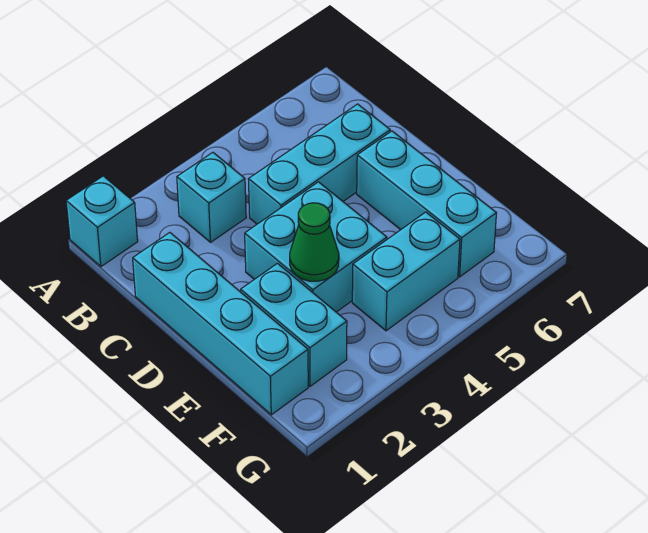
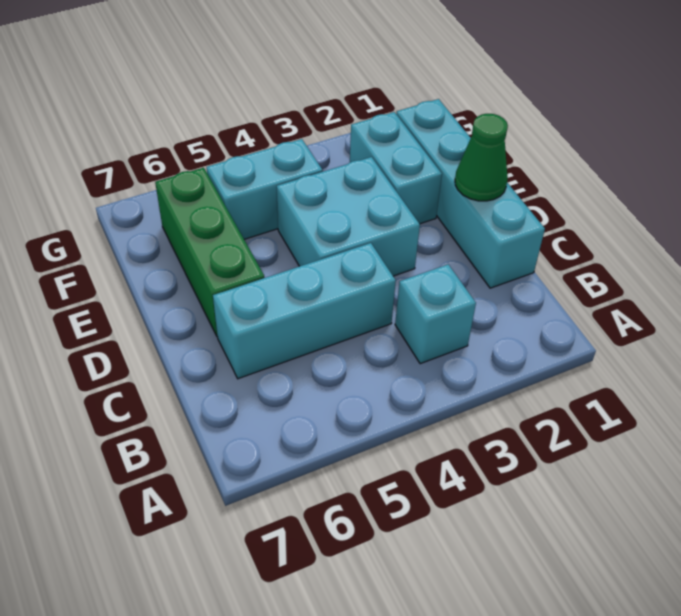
cyan brick A1 level 1 -> none
cyan brick D6:F6 level 1 -> green brick D6:F6 level 1
green cone E3 level 2 -> green cone D1 level 2

